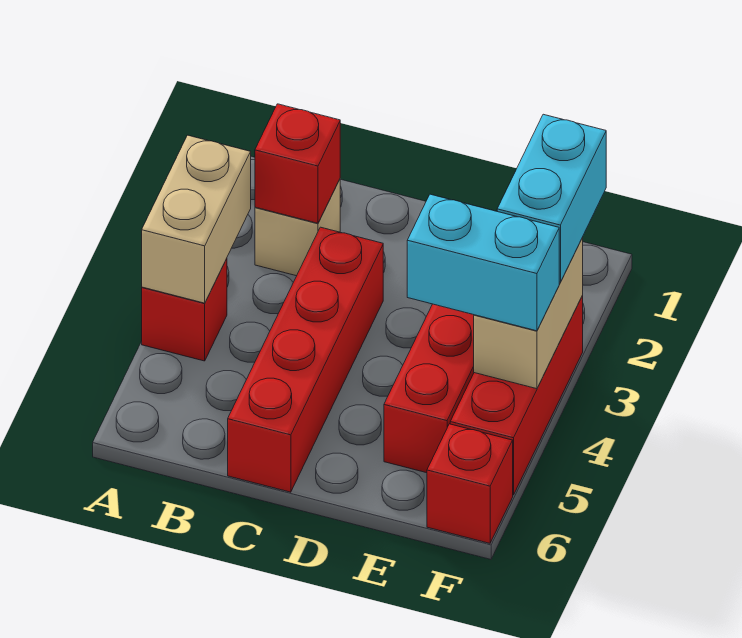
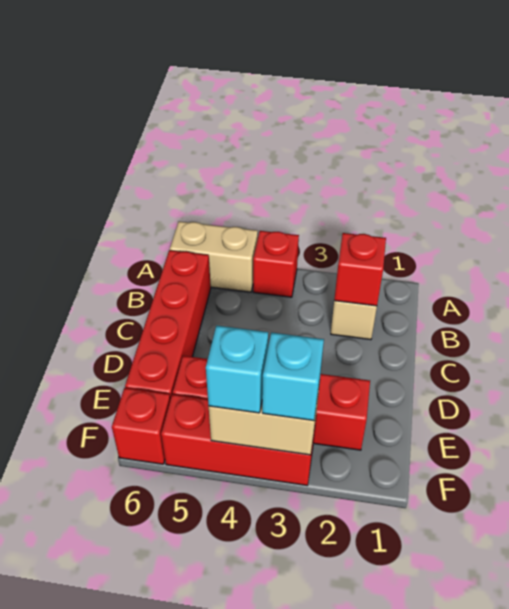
tan brick A3:A4 level 2 -> tan brick A5:A6 level 1
red brick C3:C6 level 1 -> red brick B6:E6 level 1
cyan brick E4:F4 level 3 -> cyan brick F4 level 3
cyan brick F2:F3 level 3 -> cyan brick F3 level 3

